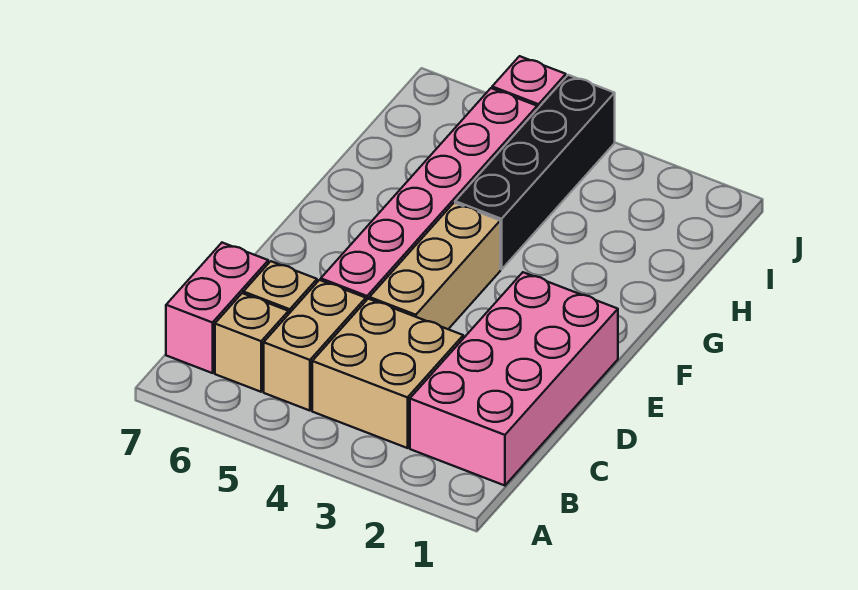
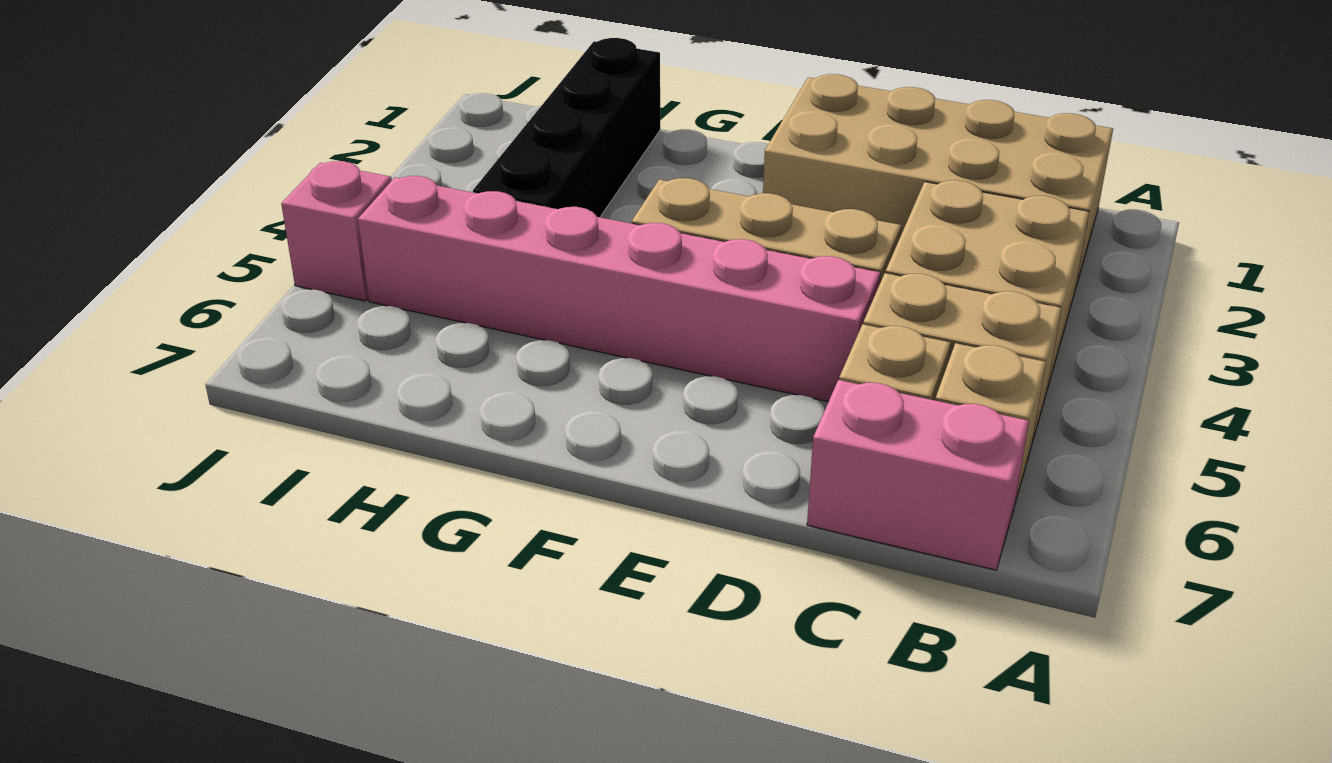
pink brick B1:E2 level 1 -> tan brick B1:E2 level 1
black brick G4:J4 level 1 -> black brick H1:H4 level 1

